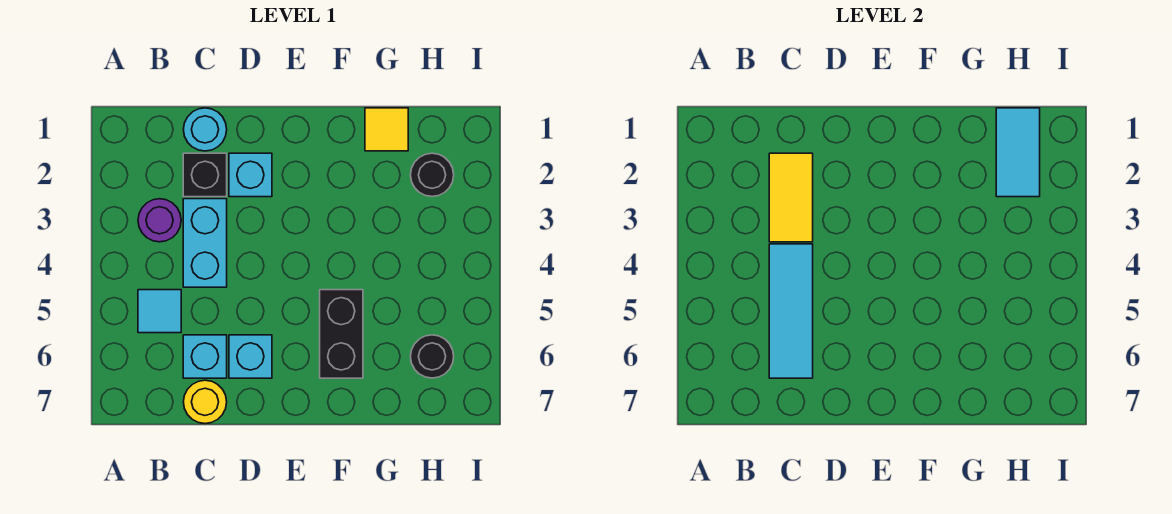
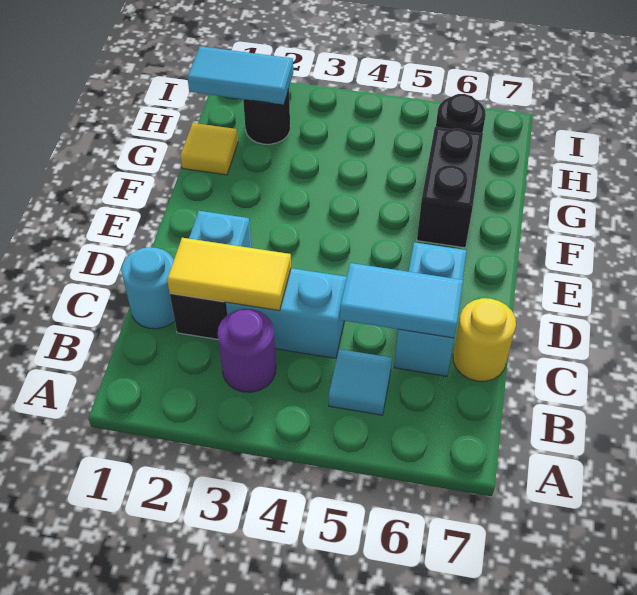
cyan tile C4:C6 level 2 -> cyan tile C5:C6 level 2
black brick F5:F6 level 1 -> black brick F6:G6 level 1

